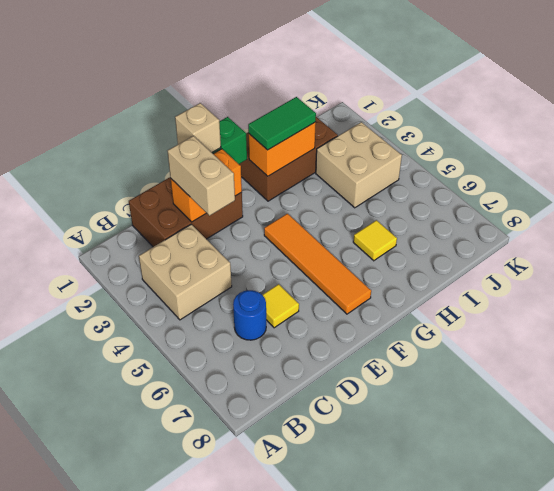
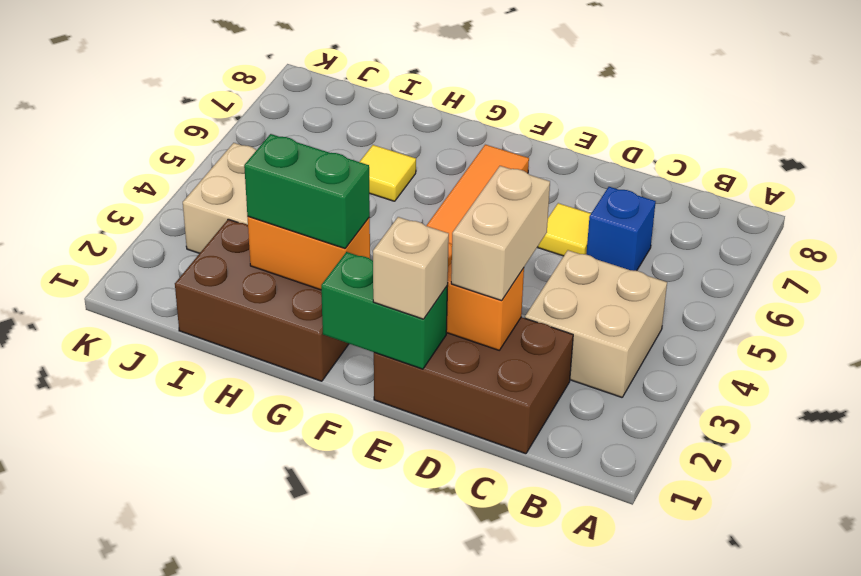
blue round brick C6 level 1 -> blue brick C6 level 1
green tile G2:H2 level 3 -> green brick G2:H2 level 3

